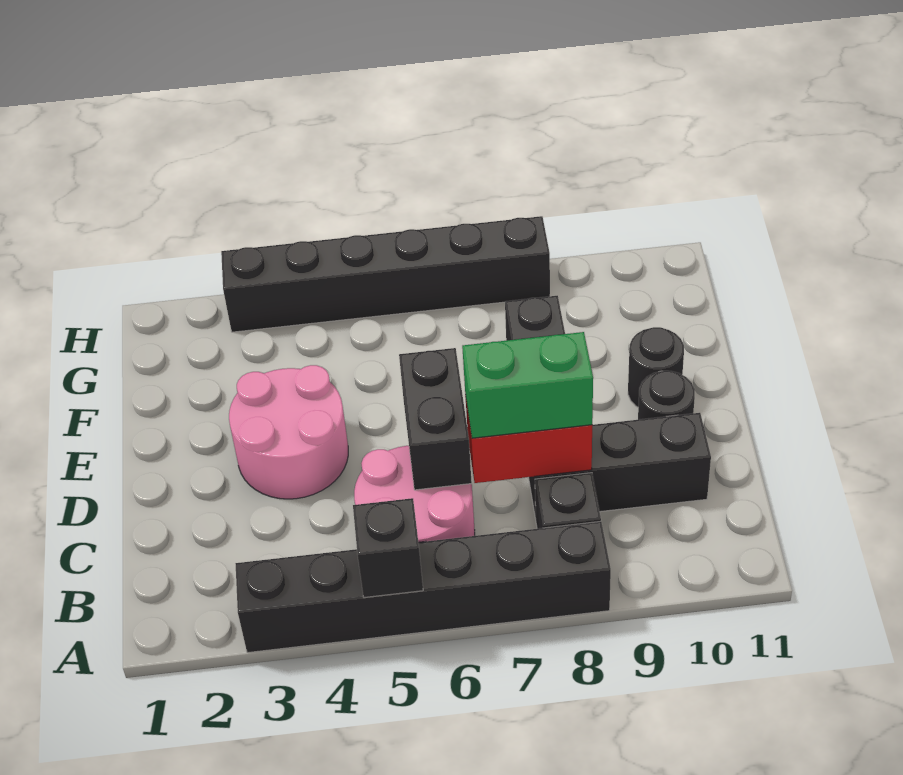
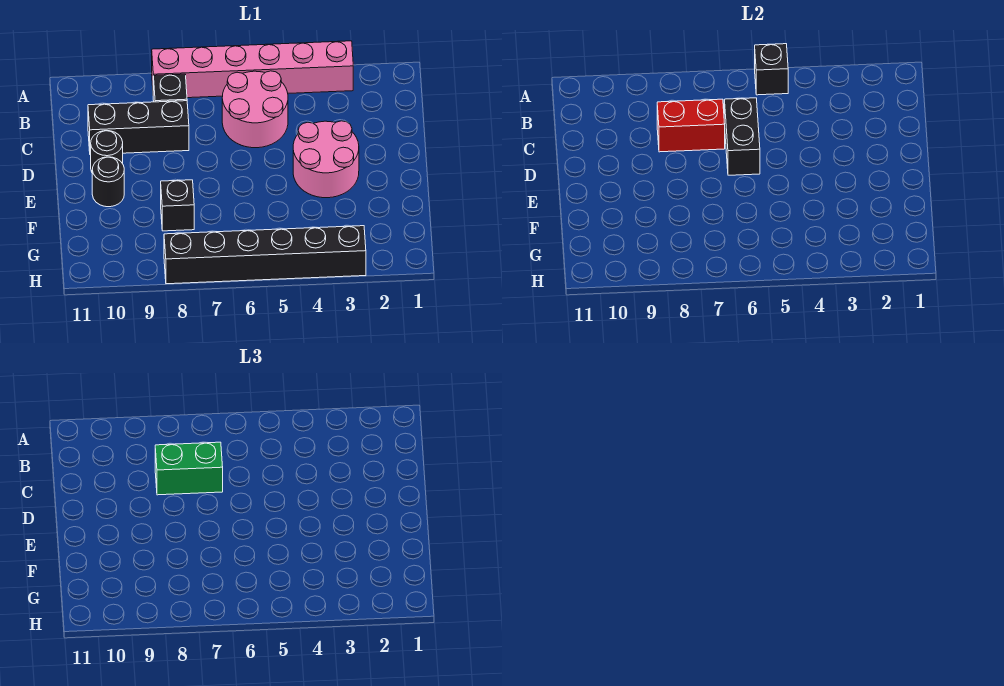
black brick A3:A8 level 1 -> pink brick A3:A8 level 1

